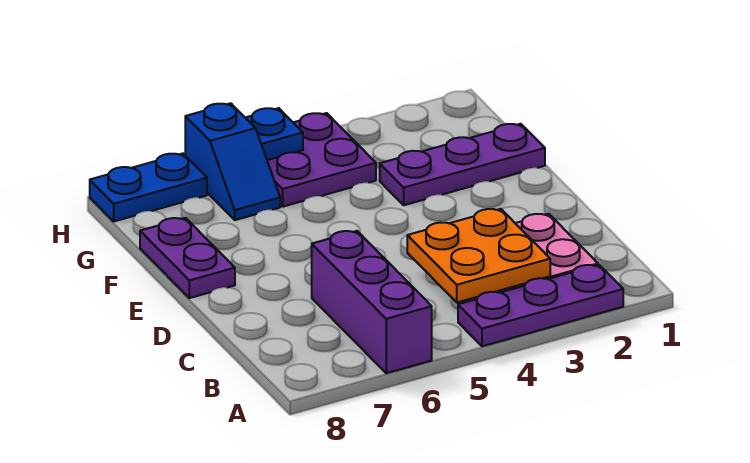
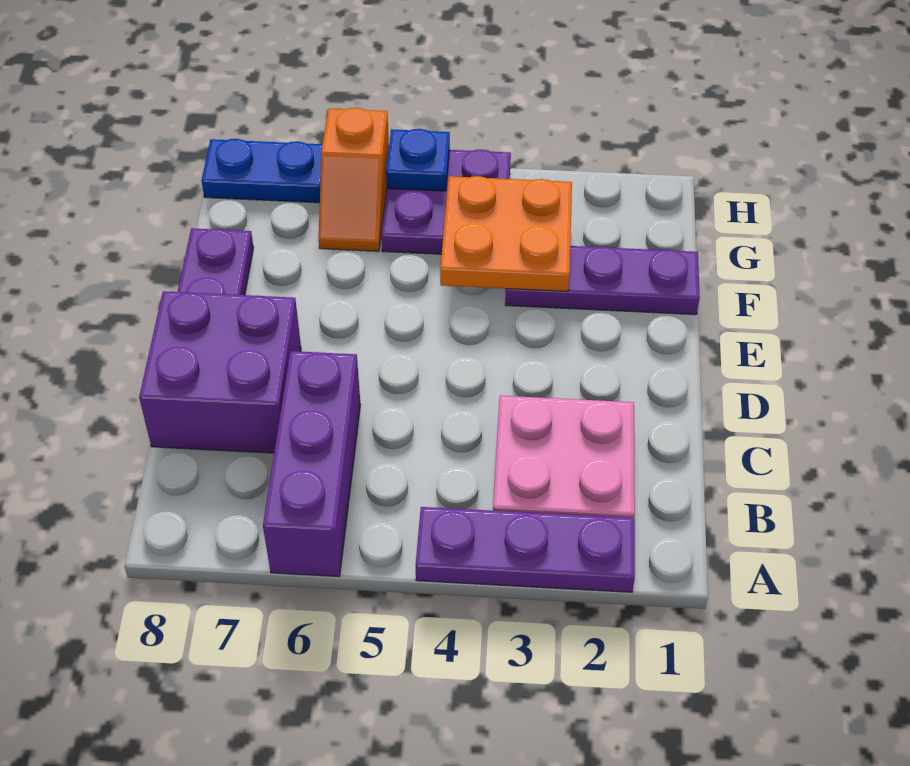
orange plate B3:C4 level 2 -> orange plate F3:G4 level 2
none -> purple brick C7:D8 level 1
blue slope G6:H6 level 1 top H -> orange slope G6:H6 level 1 top H

